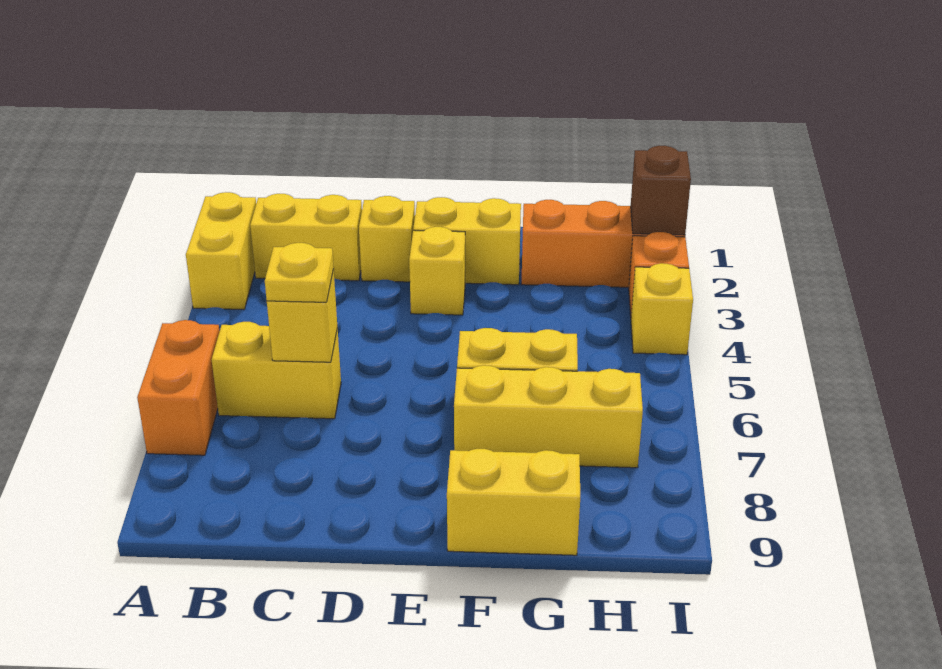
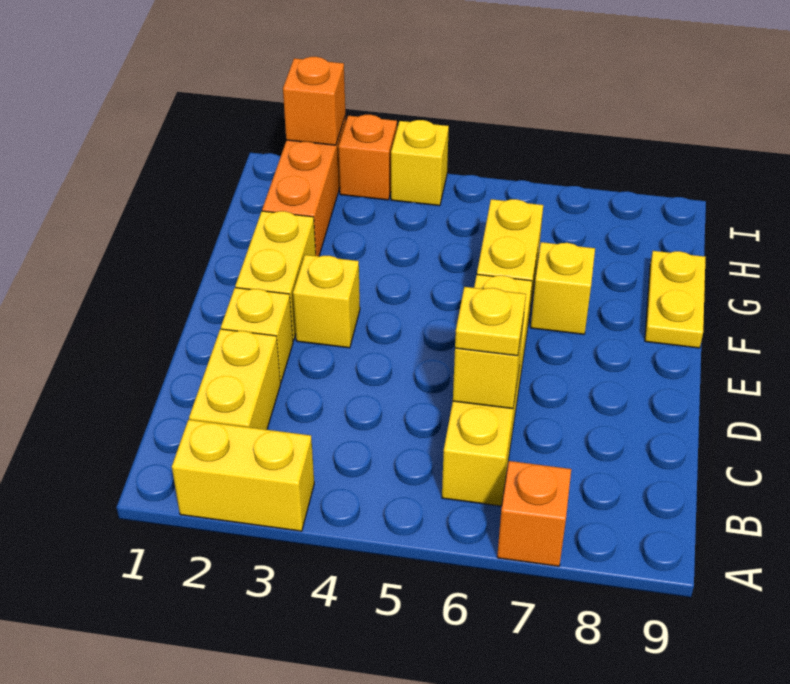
orange brick A6:A7 level 1 -> orange brick A7 level 1
yellow brick B6:C6 level 1 -> yellow brick B6:E6 level 1
yellow brick F7:H7 level 1 -> yellow brick F7 level 1
yellow brick F9:G9 level 1 -> yellow plate F9:G9 level 1
brown brick I2 level 2 -> orange brick I2 level 2

